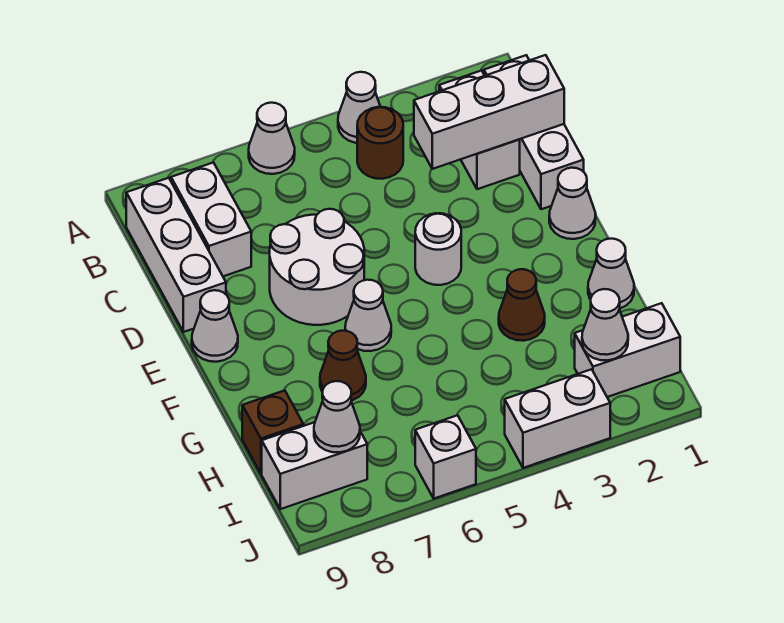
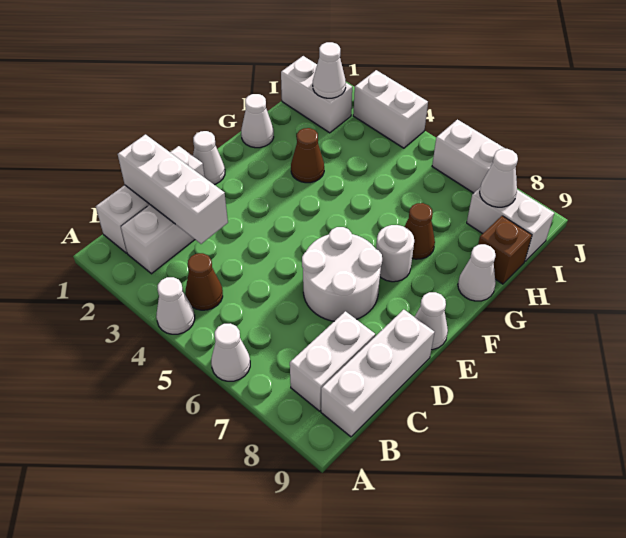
brown round brick B4 level 1 -> brown cone B4 level 1
white round brick E4 level 1 -> white round brick F7 level 1
white cone F6 level 1 -> white cone G9 level 1
white brick J6 level 1 -> white brick J6:J7 level 1

